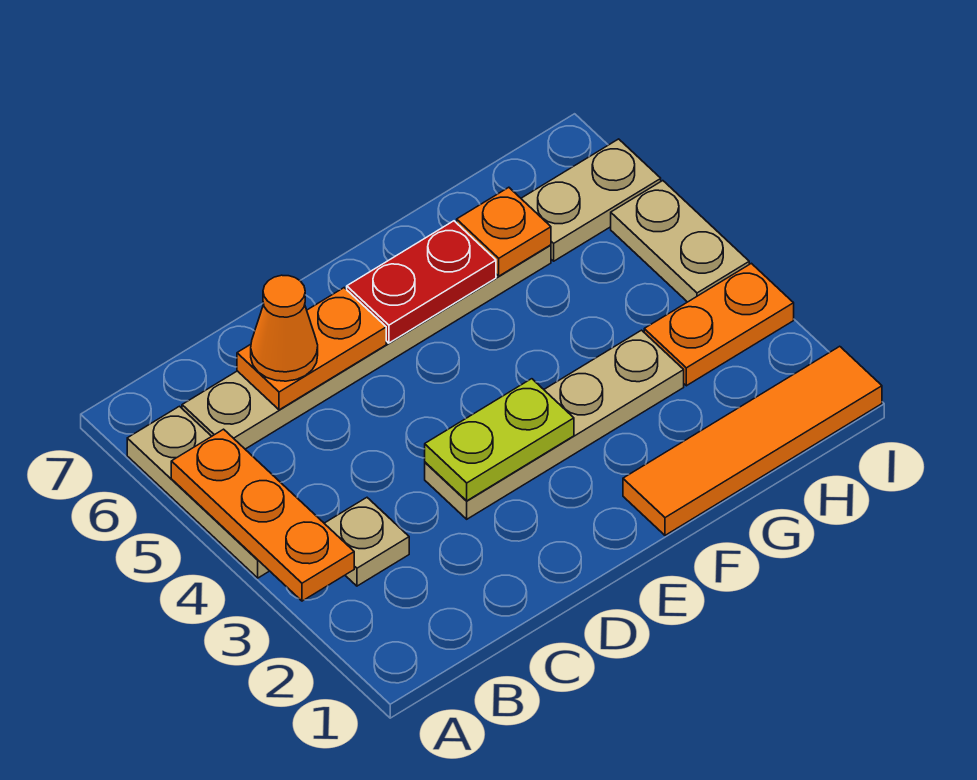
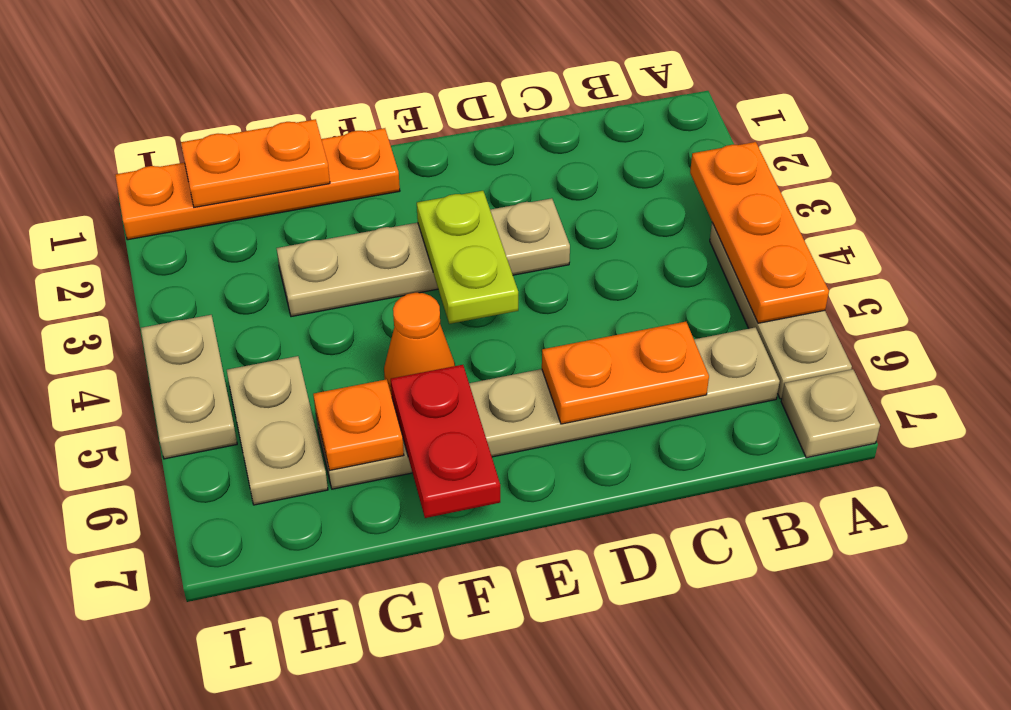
tan plate B3 level 1 -> tan plate A7 level 1
orange cone C6 level 3 -> orange cone F5 level 1
lime plate D3:E3 level 2 -> lime plate E3:E4 level 2
red plate E6:F6 level 2 -> red plate F6:F7 level 2
orange tile F1:I1 level 1 -> orange plate F1:I1 level 1
orange plate H3:I3 level 1 -> orange plate G1:H1 level 2
tan plate H6:I6 level 1 -> tan plate H5:H6 level 1

